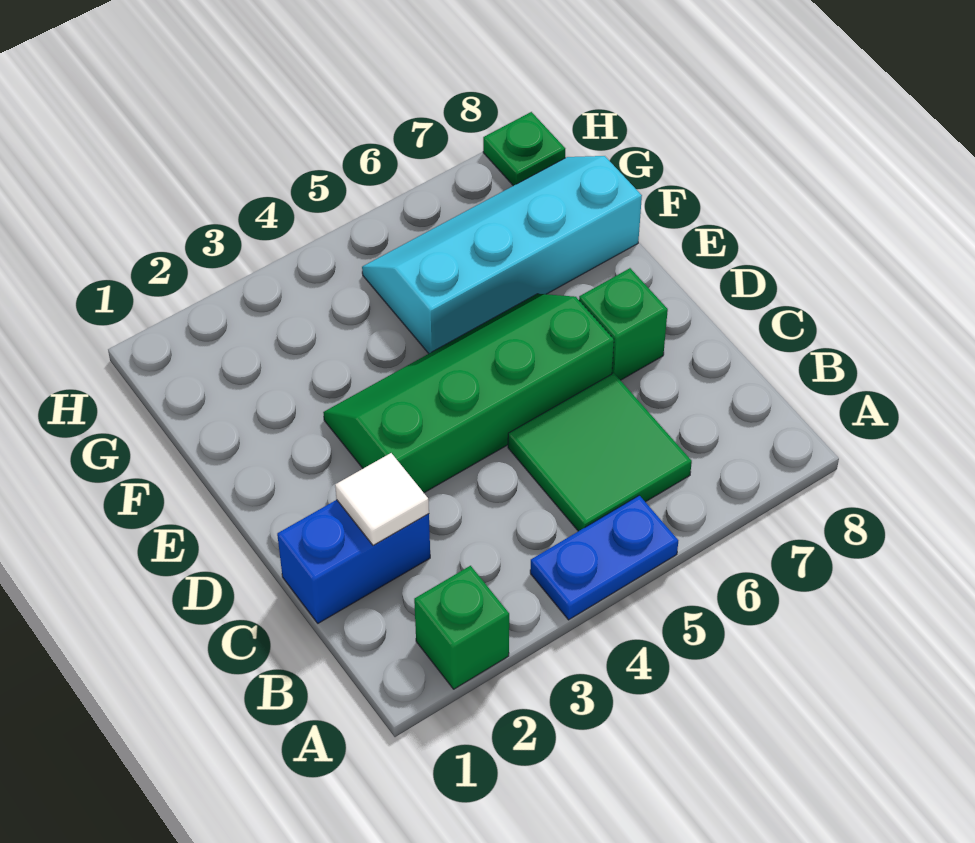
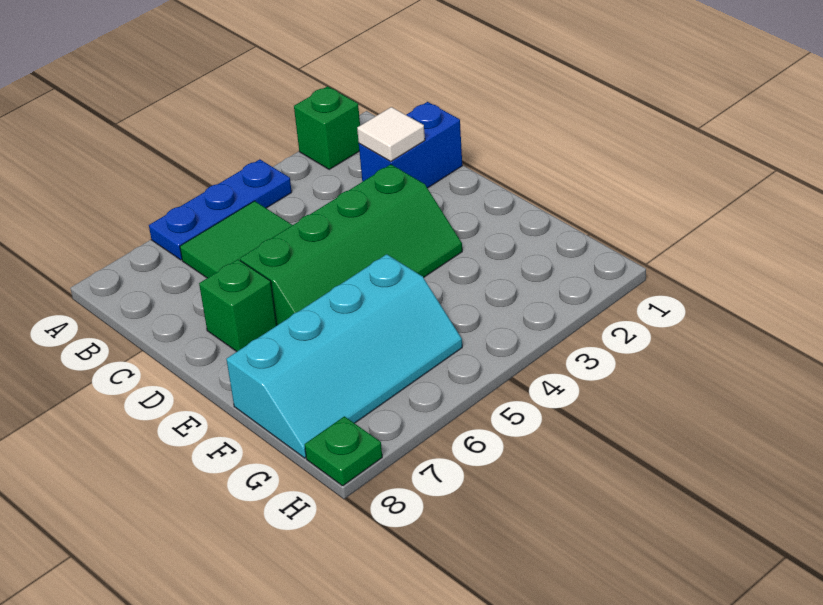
blue plate A4:A5 level 1 -> blue plate A4:A6 level 1

